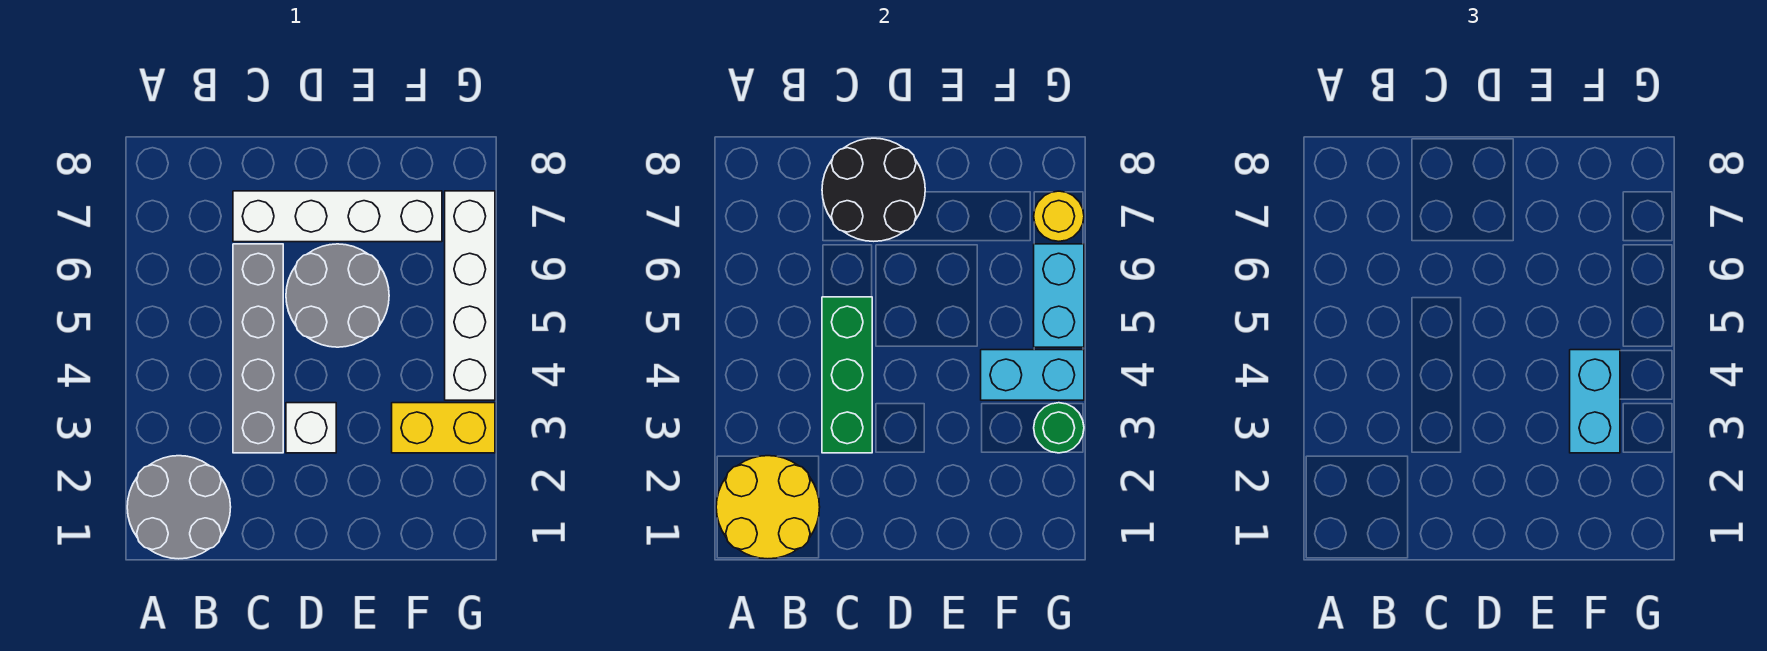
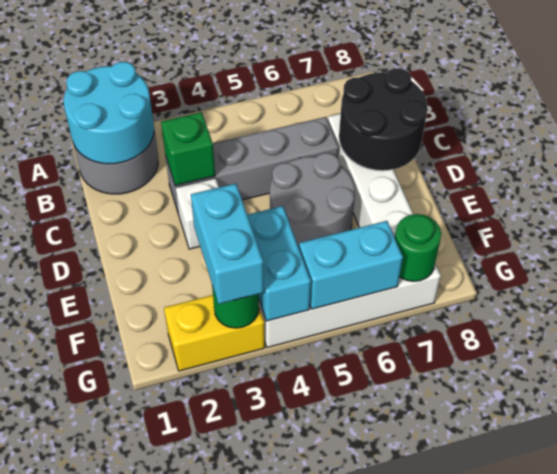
yellow round brick A1:B2 level 2 -> cyan round brick A1:B2 level 2
green brick C3:C5 level 2 -> green brick C3 level 2
yellow brick F3:G3 level 1 -> yellow brick G2:G3 level 1
cyan brick F3:F4 level 3 -> cyan brick F3:G3 level 3
yellow round brick G7 level 2 -> green round brick G7 level 2

